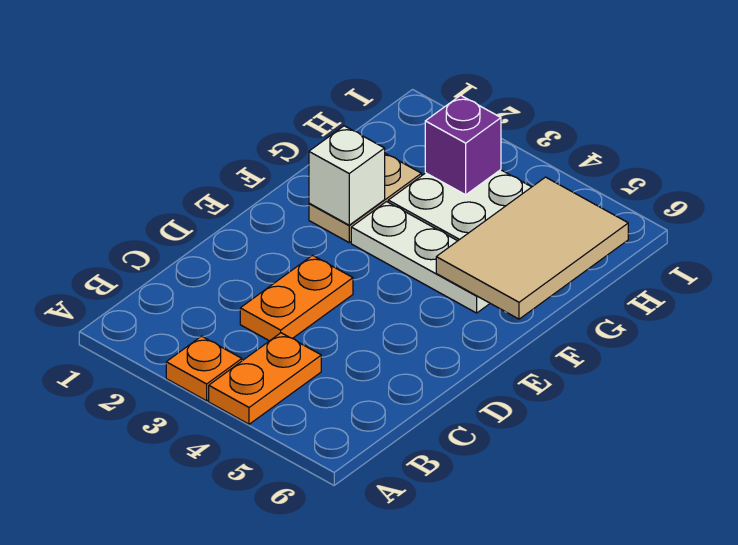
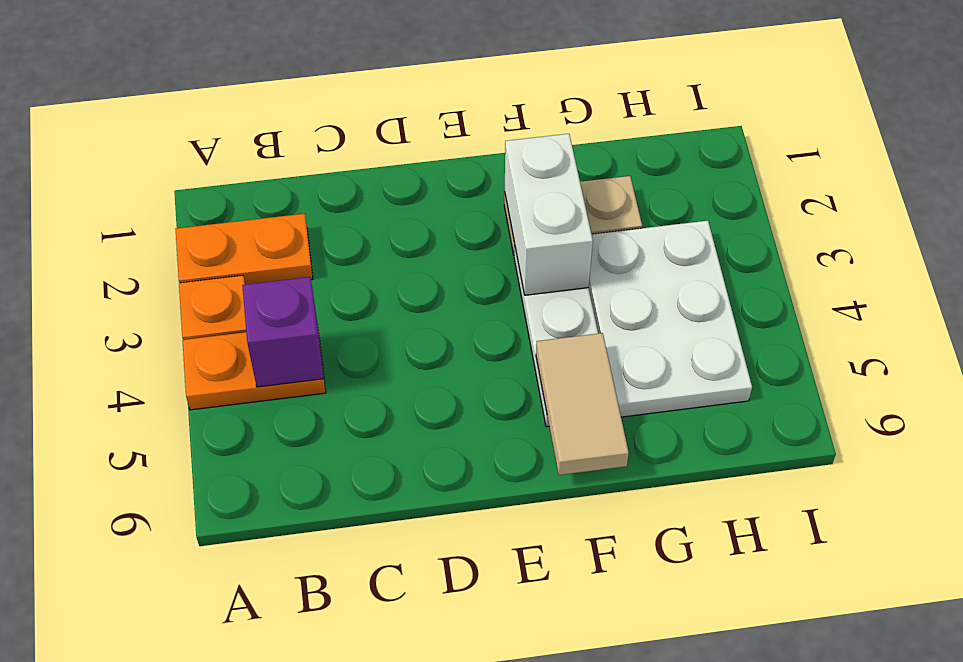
orange plate C3:D3 level 1 -> orange plate A2:B2 level 1
white brick F2 level 2 -> white brick F2:F3 level 2
tan tile F5:H6 level 2 -> tan tile F5:F6 level 2
purple brick H3 level 2 -> purple brick B4 level 2

